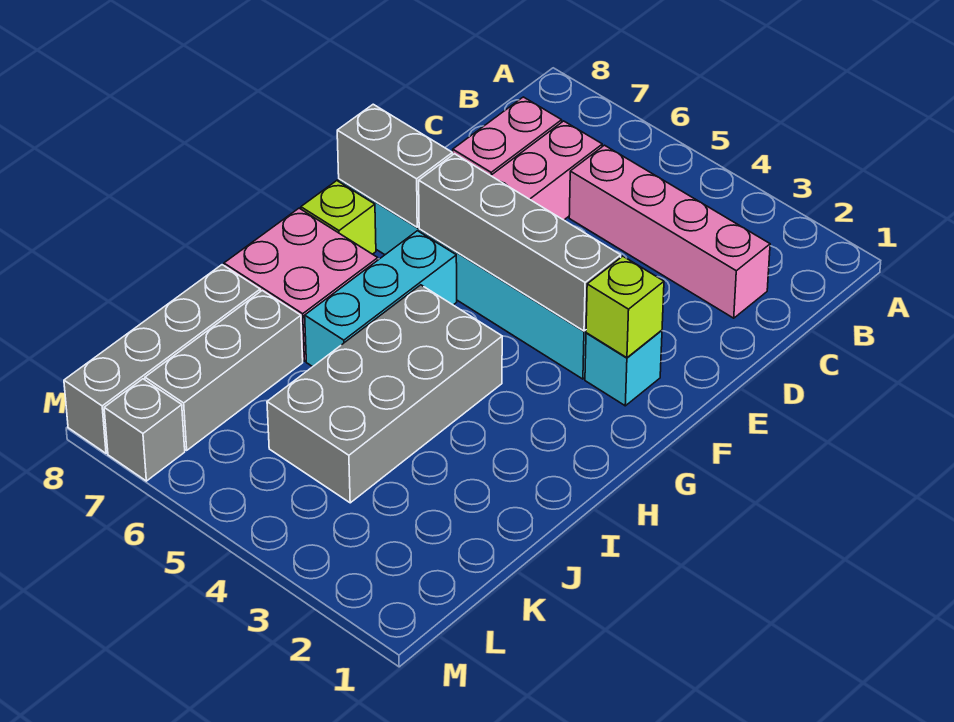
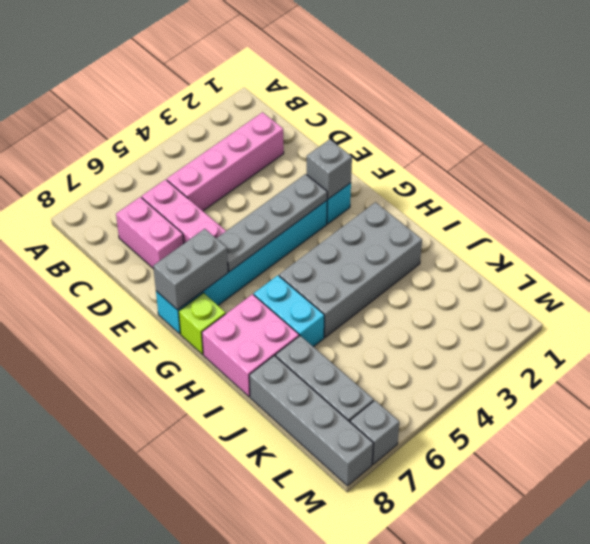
lime brick F2 level 2 -> grey brick F2 level 2
grey brick F3:F6 level 2 -> grey plate F3:F6 level 2
cyan brick G6:I6 level 1 -> cyan brick H6:I6 level 1
grey brick H4:K5 level 1 -> grey brick H2:I5 level 1

